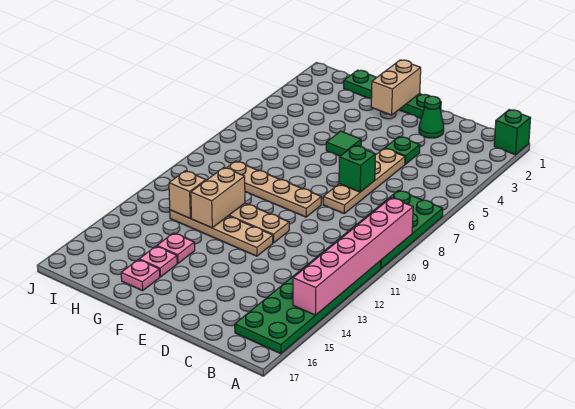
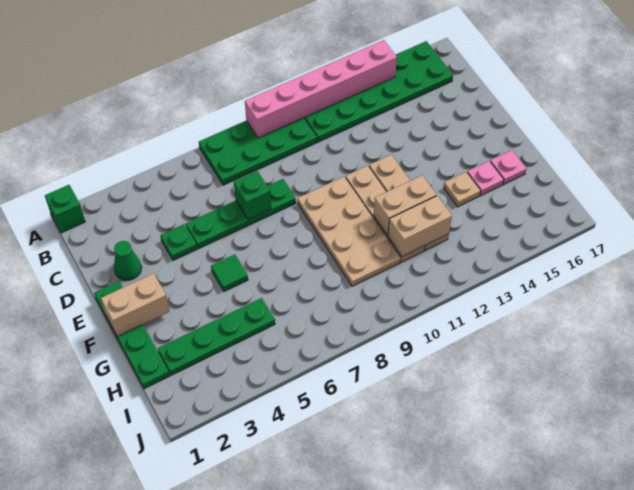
tan plate D5:D8 level 1 -> green plate D5:D8 level 1
tan plate E9:H9 level 1 -> tan plate E9:H10 level 1
pink plate G14 level 1 -> tan plate G14 level 1
none -> green plate H2:H5 level 1
tan brick H12 level 2 -> tan brick H11:H12 level 2

